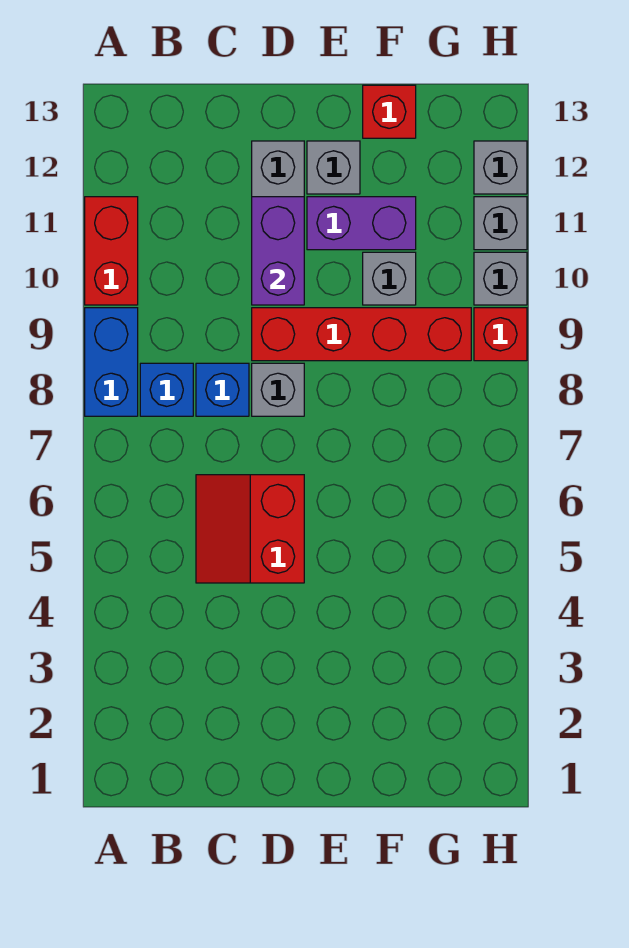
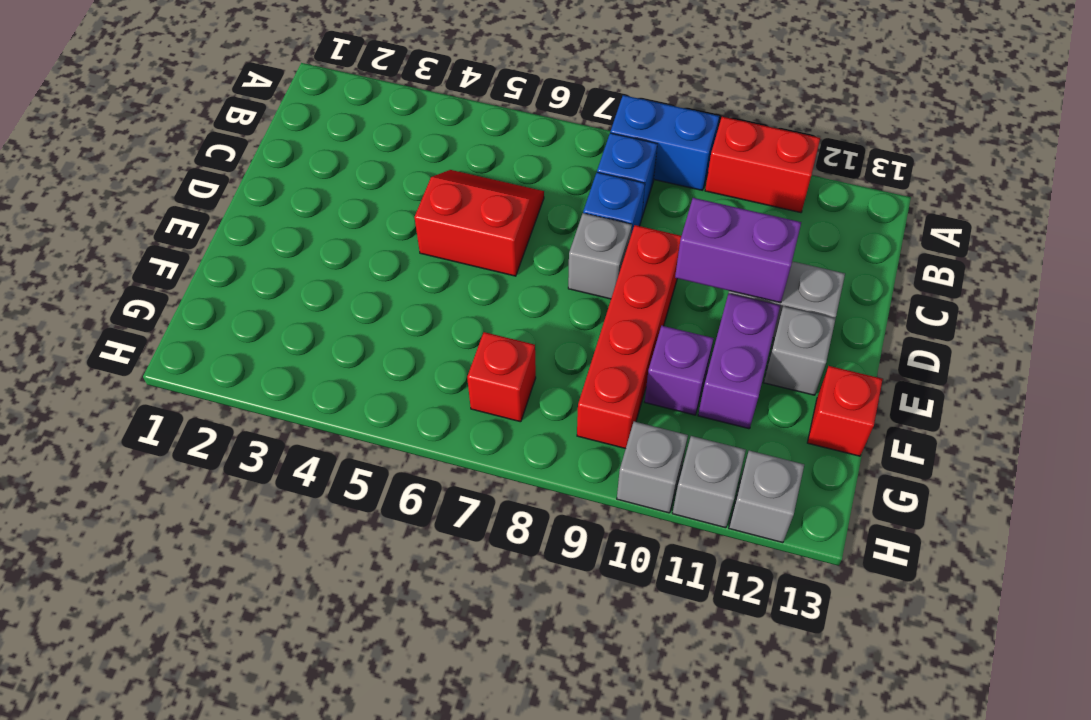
grey brick F10 level 1 -> purple brick F10 level 1
red brick H9 level 1 -> red brick G7 level 1

